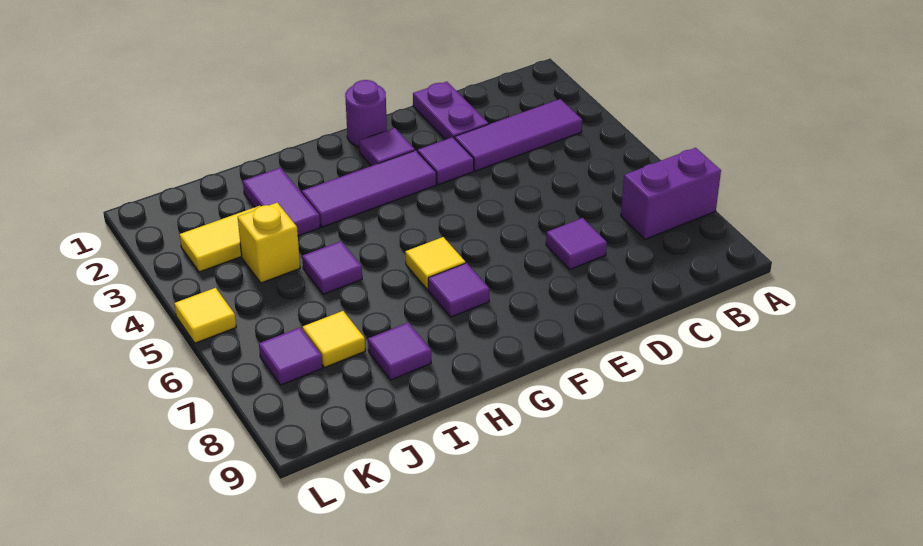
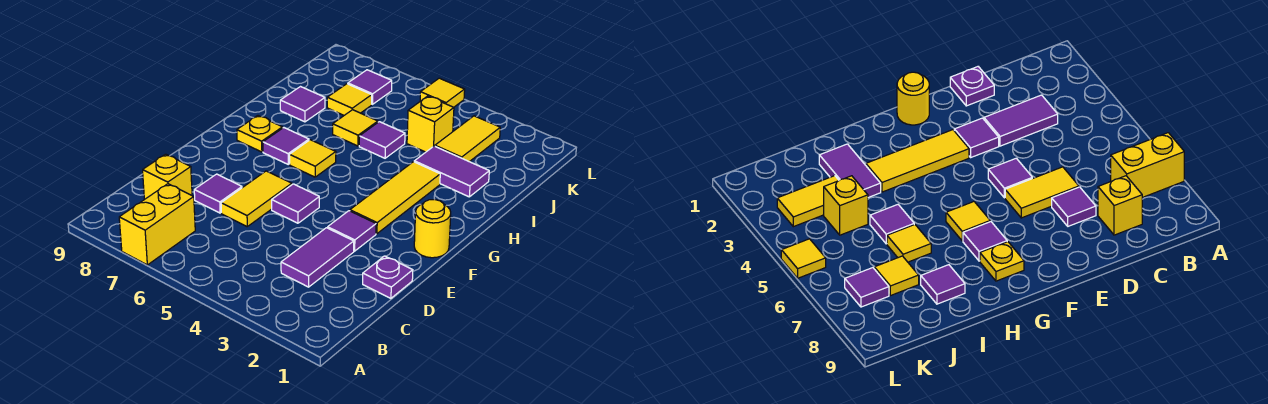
purple brick A7:B7 level 1 -> yellow brick A7:B7 level 1
purple tile B3:D3 level 1 -> purple tile C3:D3 level 1
none -> yellow brick C8 level 1
purple plate D1:D2 level 1 -> purple plate D1 level 1
none -> yellow tile D6:E6 level 1
purple round brick F1 level 1 -> yellow round brick F1 level 1
purple tile F2 level 1 -> purple tile E5 level 1
purple tile F3:H3 level 1 -> yellow tile F3:H3 level 1
none -> yellow plate G8 level 1
none -> yellow tile I6 level 1

